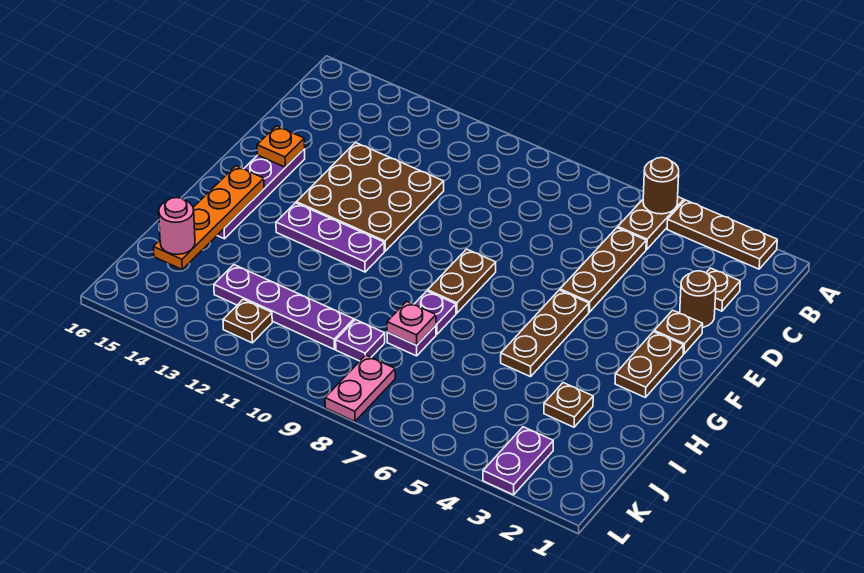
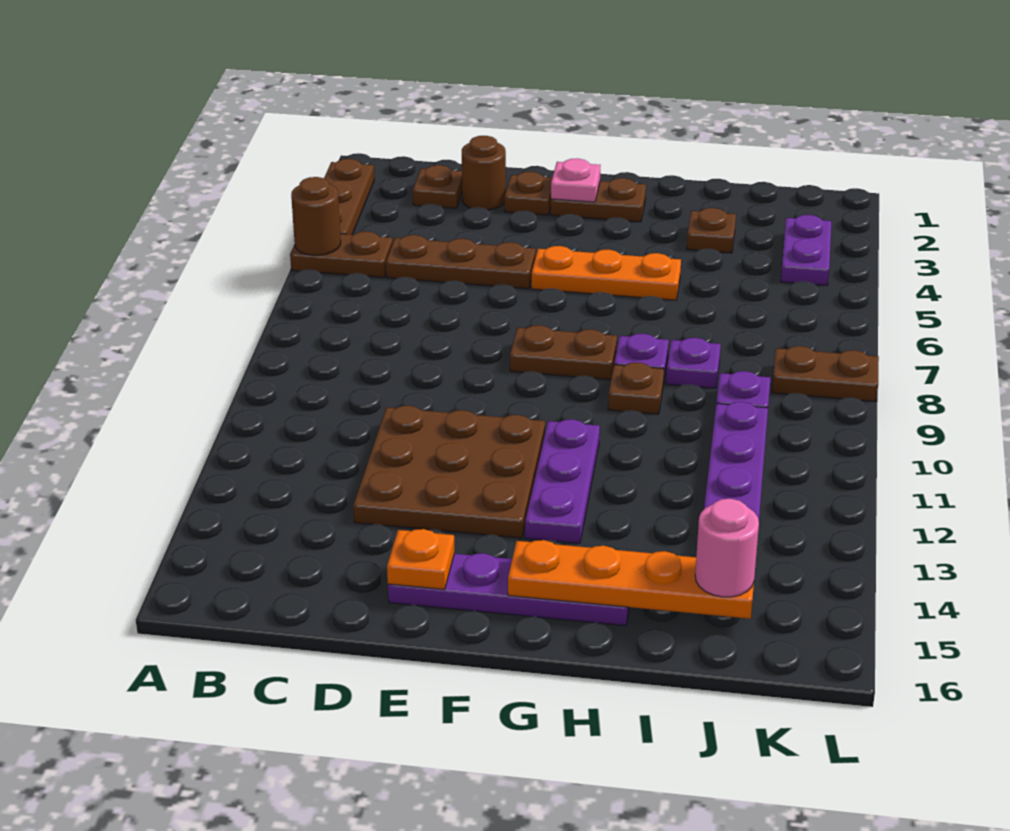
brown plate F5:H5 level 1 -> orange plate F5:H5 level 1
pink plate I8 level 2 -> pink plate F2 level 2
purple plate K3:L3 level 1 -> purple plate K3:K4 level 1
pink plate K8:L8 level 1 -> brown plate K8:L8 level 1
brown plate K12 level 1 -> brown plate H9 level 1

